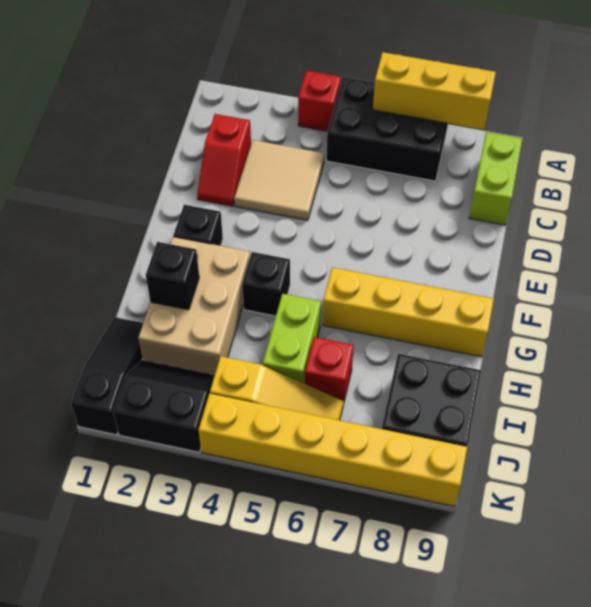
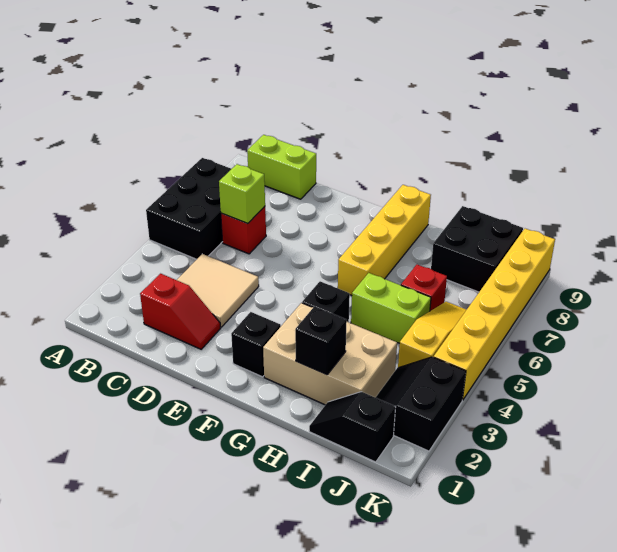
red brick A4 level 1 -> red brick C6 level 1
yellow brick A6:A8 level 2 -> none
none -> lime brick C6 level 2
black slope I1:K1 level 1 top K -> black slope I1:J1 level 1 top J

